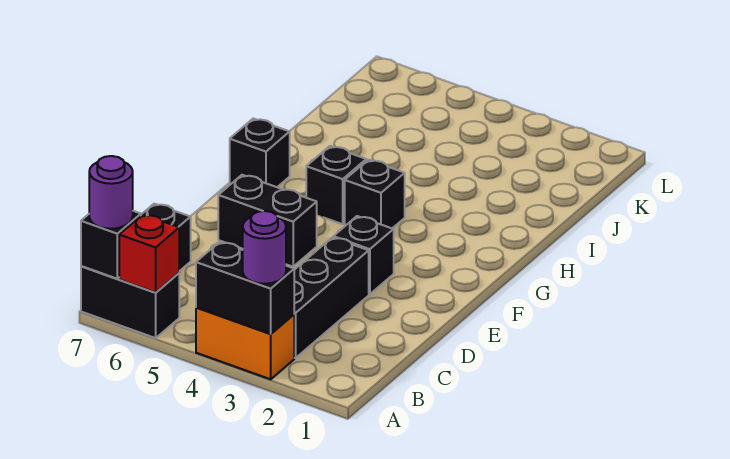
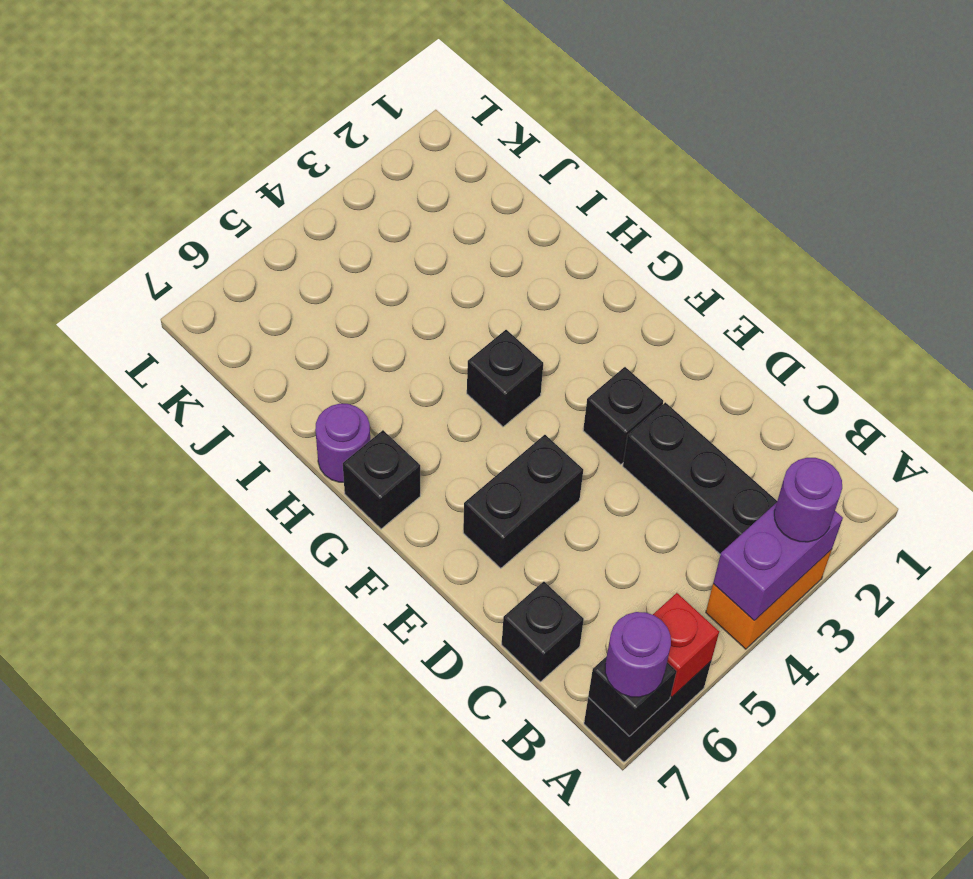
black brick A3:A4 level 2 -> purple brick A3:A4 level 2
black brick G5 level 1 -> none
none -> purple round brick H7 level 1

